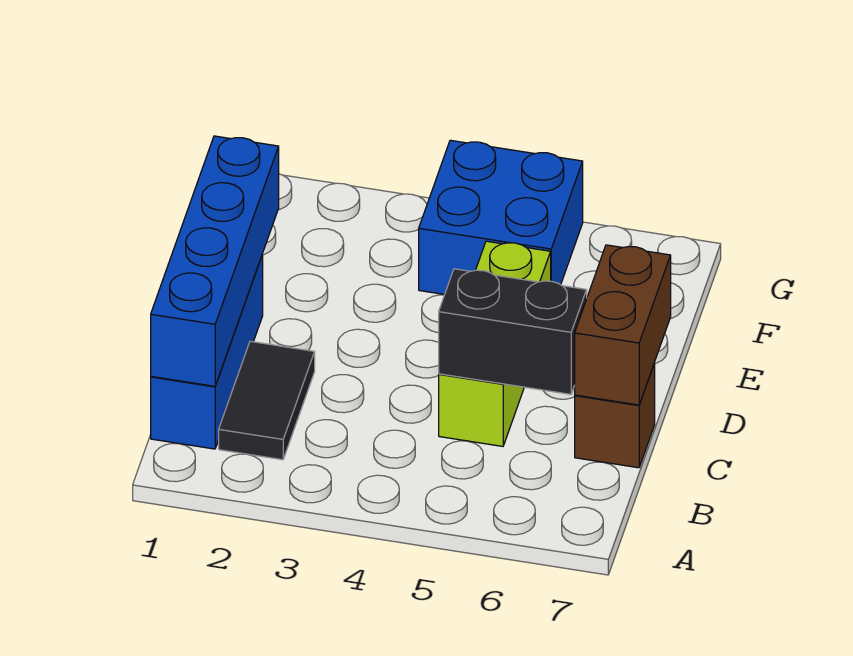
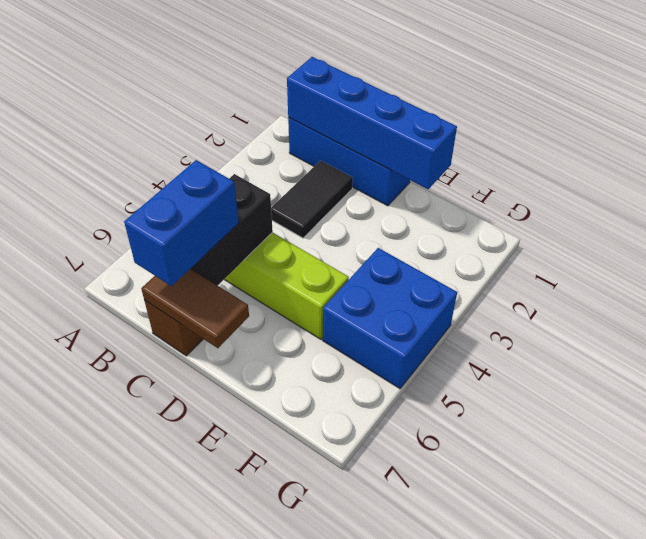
black tile B2:C2 level 1 -> black tile C2:C3 level 1
none -> blue brick C6:C7 level 3
brown brick C7:D7 level 2 -> brown tile C7:D7 level 2

